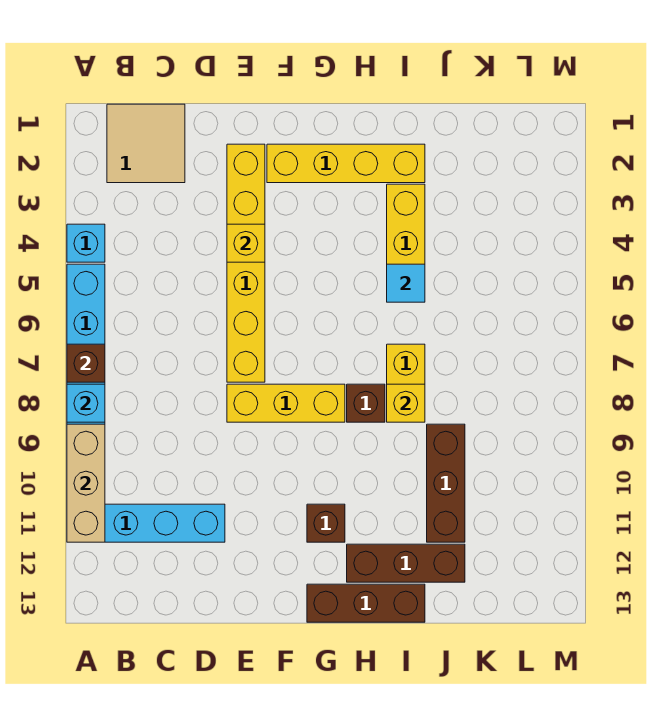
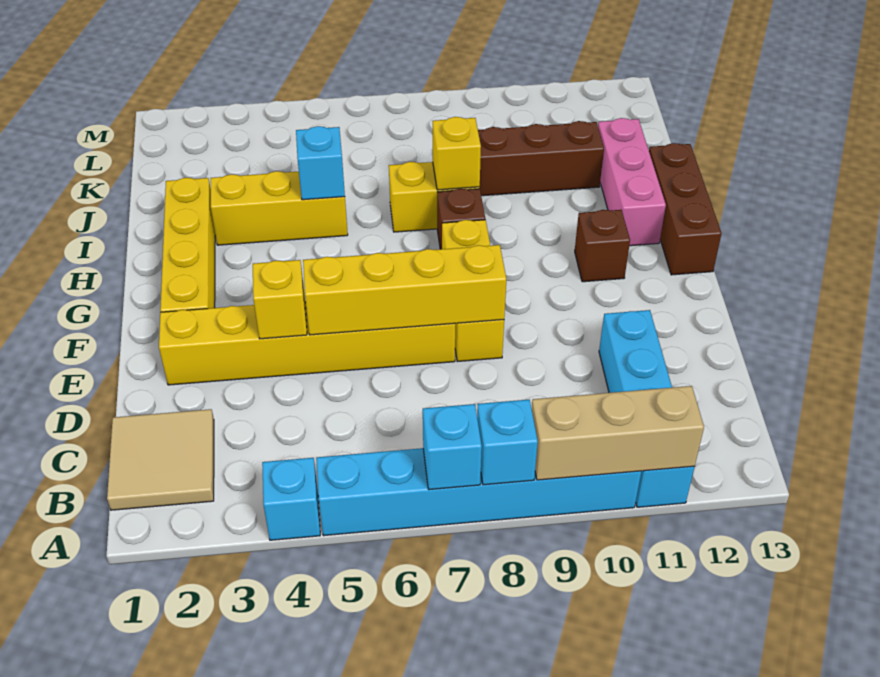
brown brick A7 level 2 -> cyan brick A7 level 2
none -> yellow brick E5:E8 level 2
brown brick H12:J12 level 1 -> pink brick H12:J12 level 1
cyan tile I5 level 2 -> cyan brick I5 level 2

